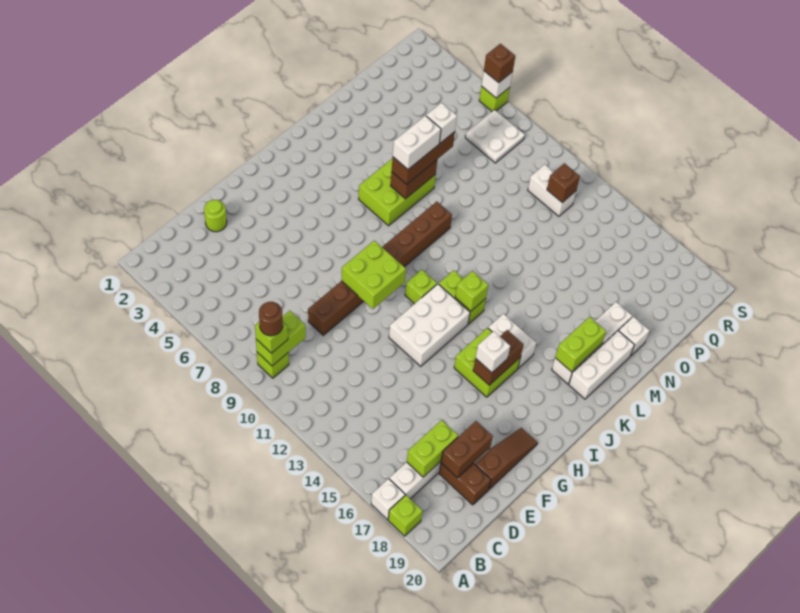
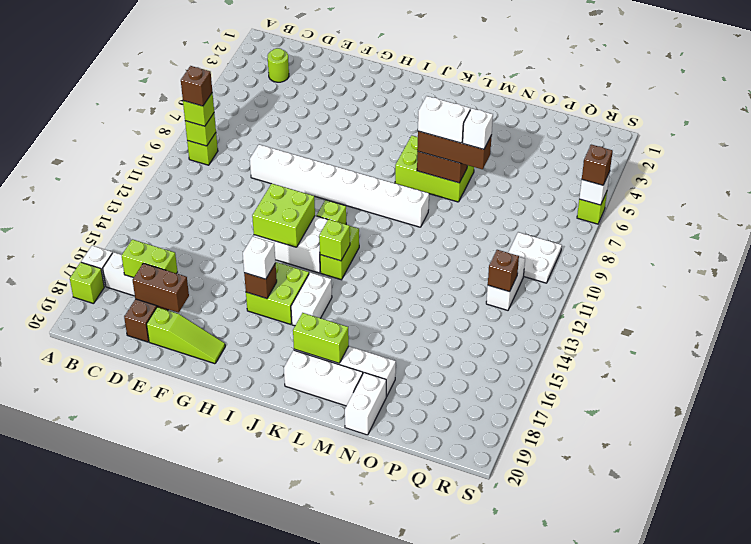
lime brick B9:C9 level 2 -> lime brick B9 level 2
brown round brick B9 level 4 -> brown brick B9 level 4
lime round brick E2 level 1 -> lime round brick C3 level 1
brown brick E9:L9 level 1 -> white brick E9:L9 level 1
brown slope E19:G19 level 1 top E -> lime slope E19:G19 level 1 top E
lime brick G9:H10 level 2 -> lime brick G12:H13 level 2
brown brick H16:I16 level 2 -> brown brick H16 level 2
white brick N19 level 1 -> white brick N19:N20 level 1
white plate Q7:R8 level 1 -> white plate Q9:R10 level 1

